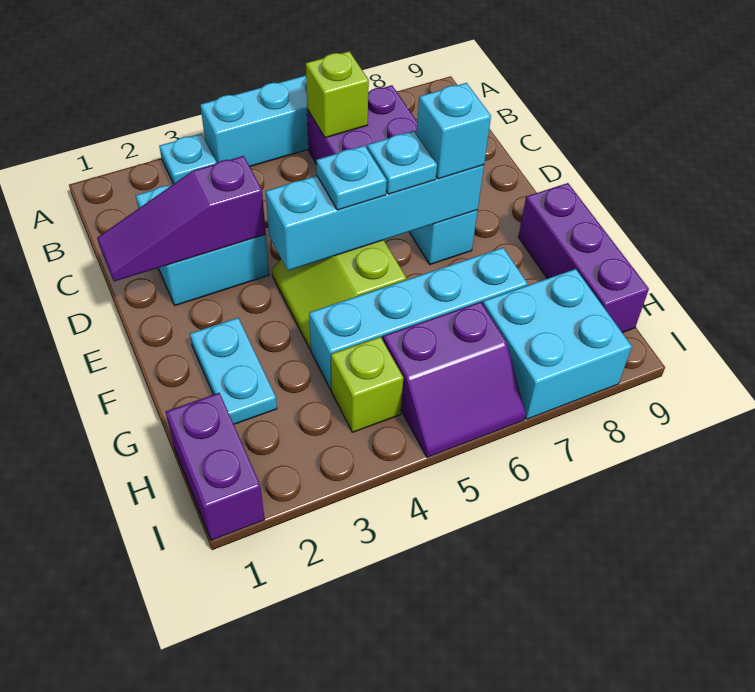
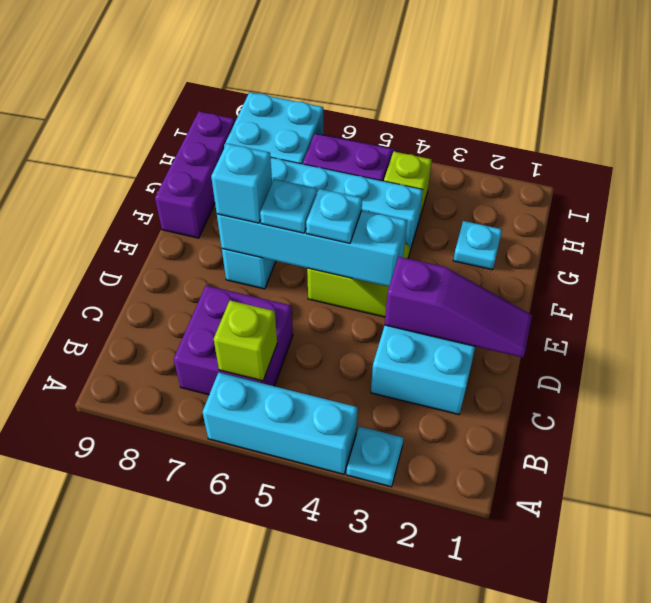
cyan plate F2:G2 level 1 -> cyan plate G2 level 1
purple brick H1:I1 level 1 -> none

